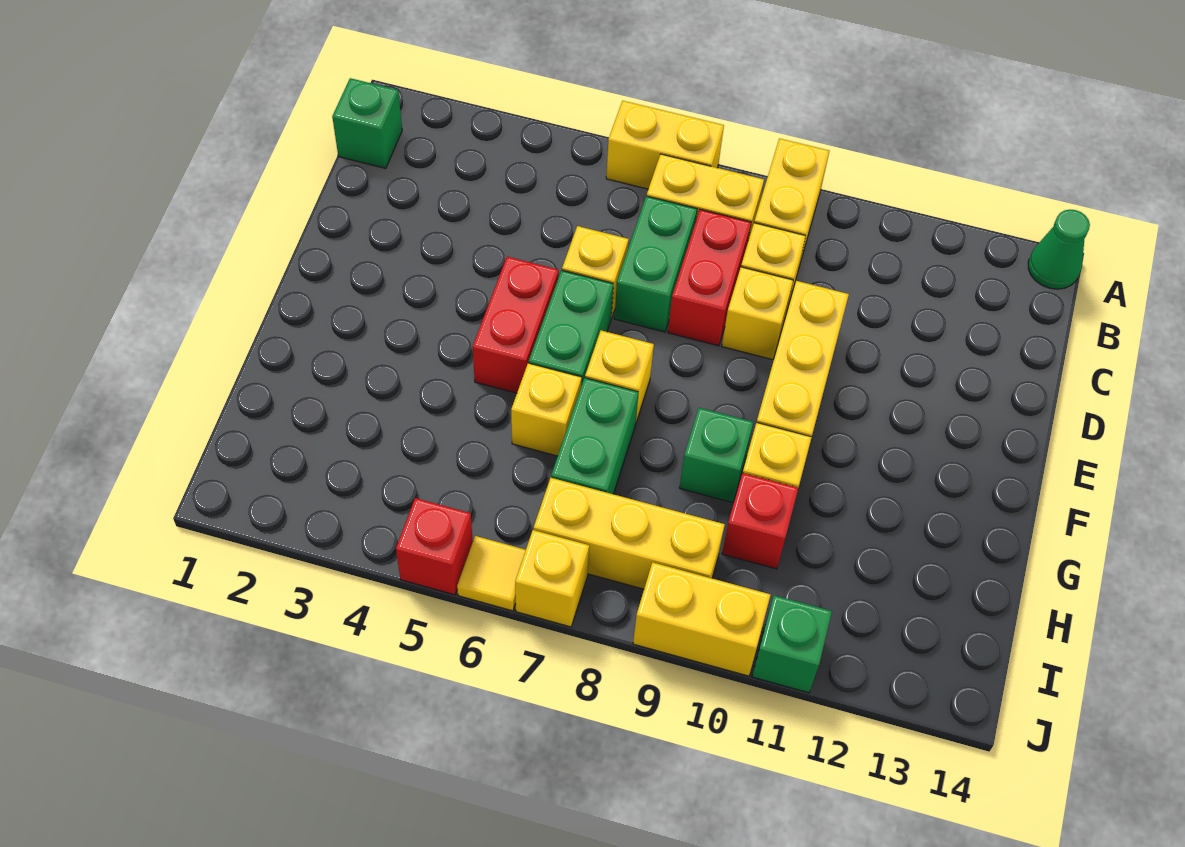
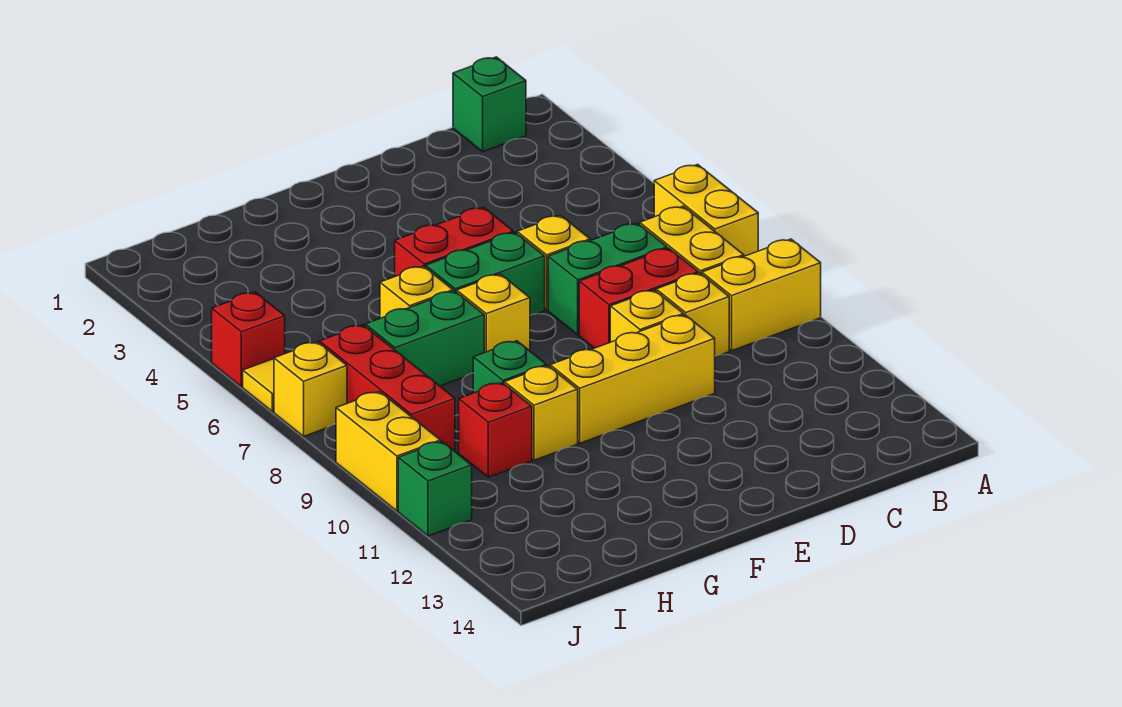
green cone A14 level 1 -> none
yellow brick I7:I9 level 1 -> red brick I7:I9 level 1

